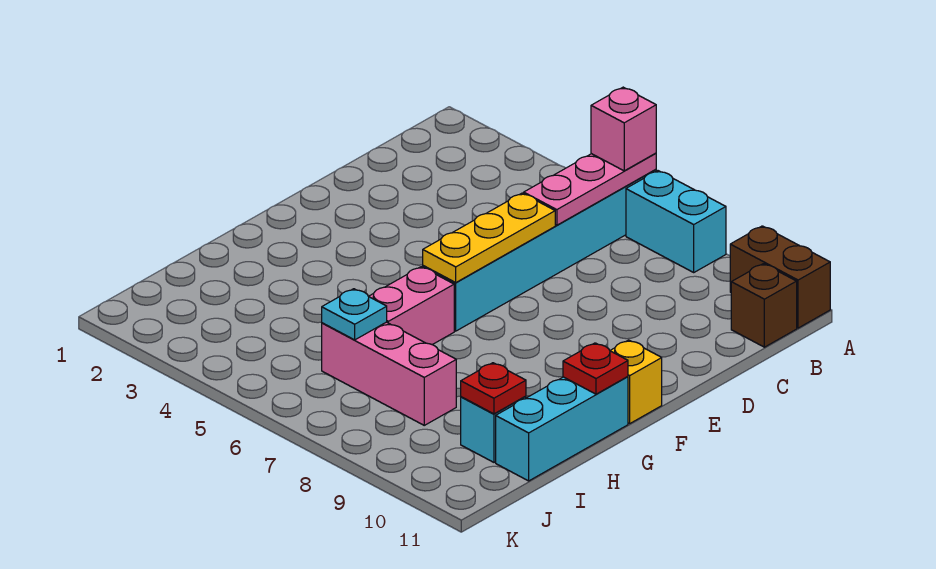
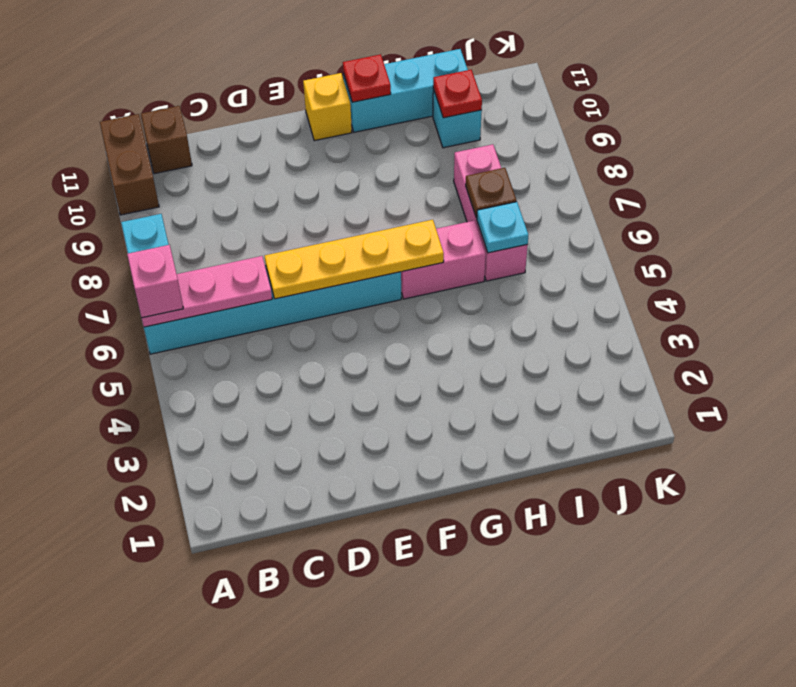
yellow plate D6:F6 level 2 -> yellow plate D6:G6 level 2
none -> brown plate I7 level 2

